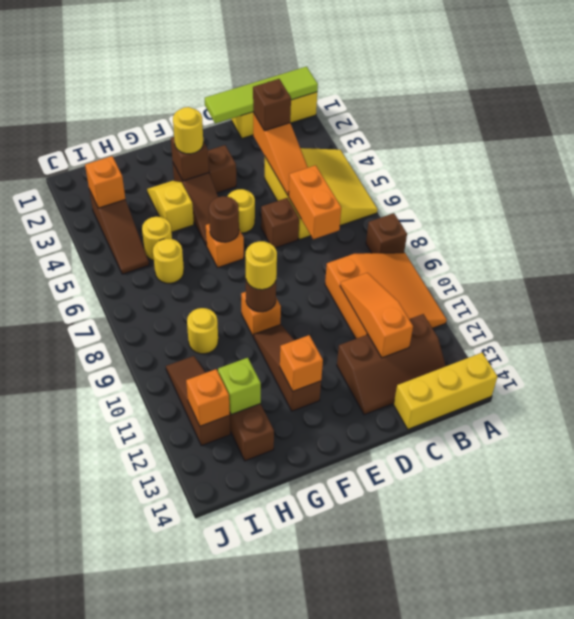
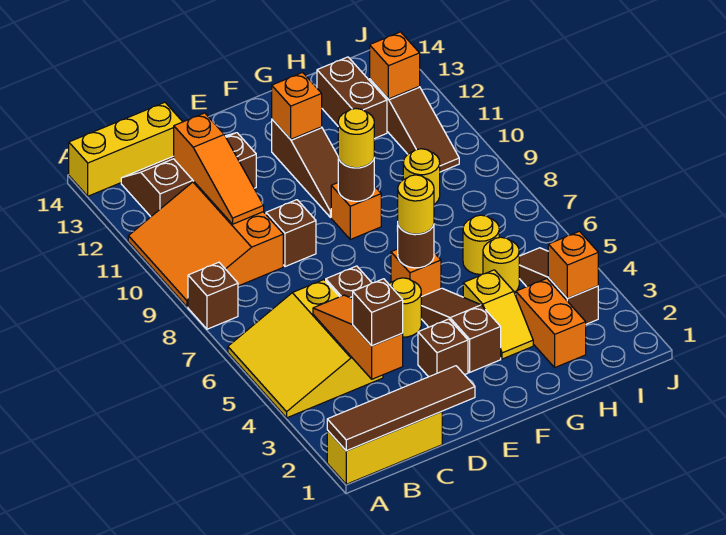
lime tile A1:D1 level 2 -> brown tile A1:D1 level 2
orange brick C6:C7 level 2 -> orange brick H2:H3 level 1
brown brick F3 level 2 -> brown brick D9 level 1
yellow round brick F3 level 3 -> yellow round brick F6 level 3
lime brick H12 level 2 -> none

